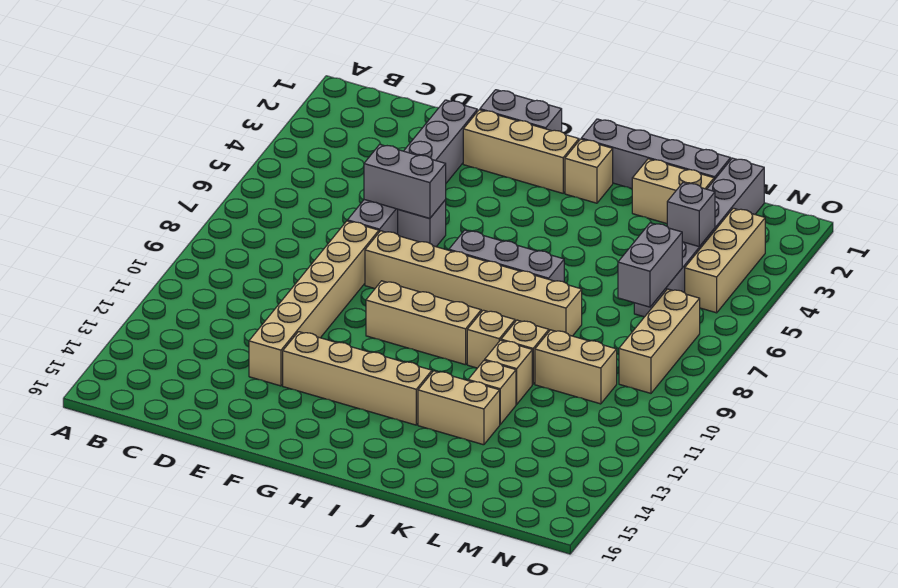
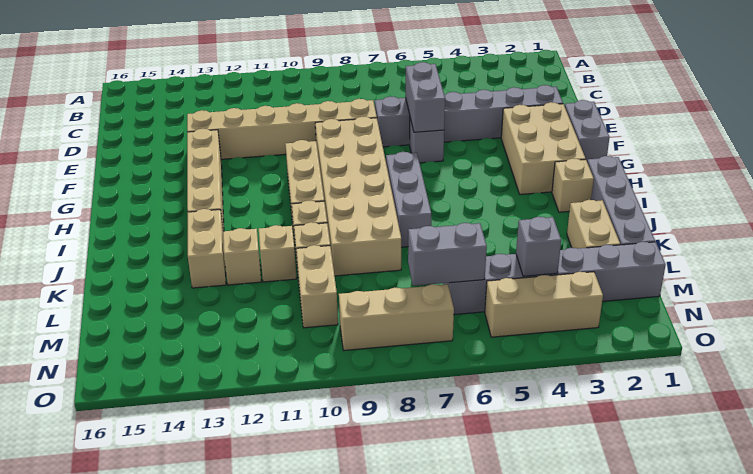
tan brick F2:H2 level 1 -> tan brick F2:H3 level 1
tan brick F8:K8 level 1 -> tan brick F8:K9 level 1

